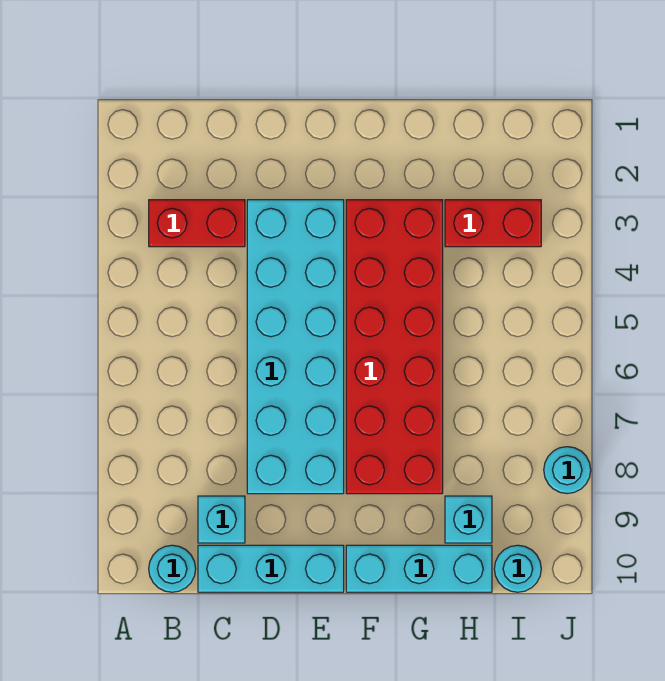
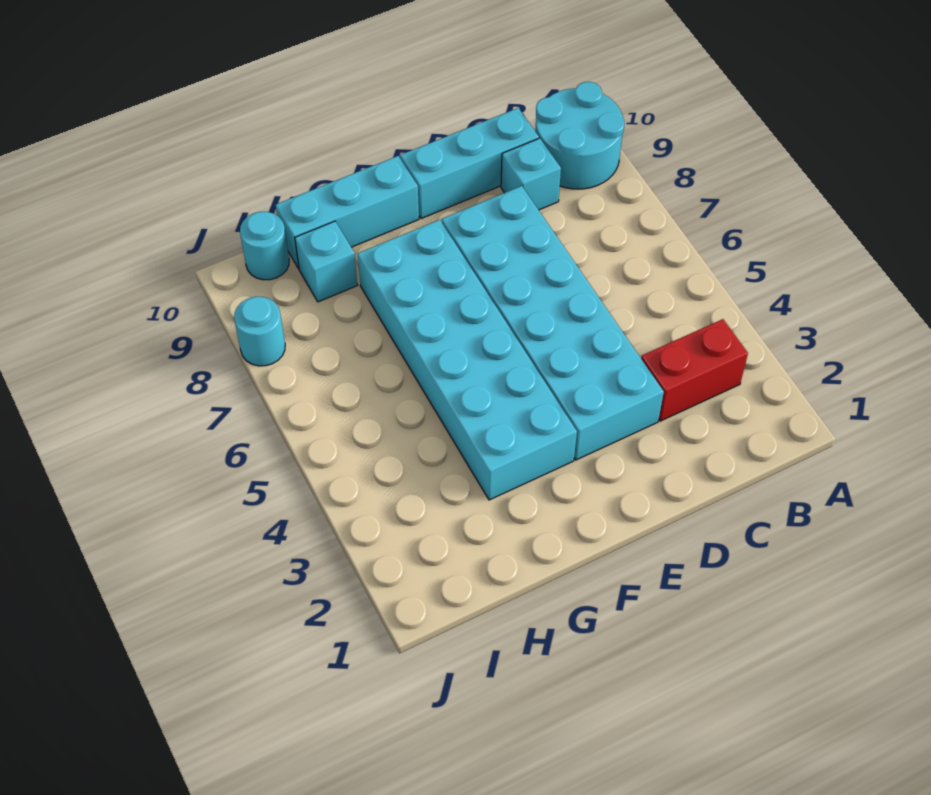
cyan round brick B10 level 1 -> cyan round brick A9:B10 level 1
red brick F3:G8 level 1 -> cyan brick F3:G8 level 1
red brick H3:I3 level 1 -> none

